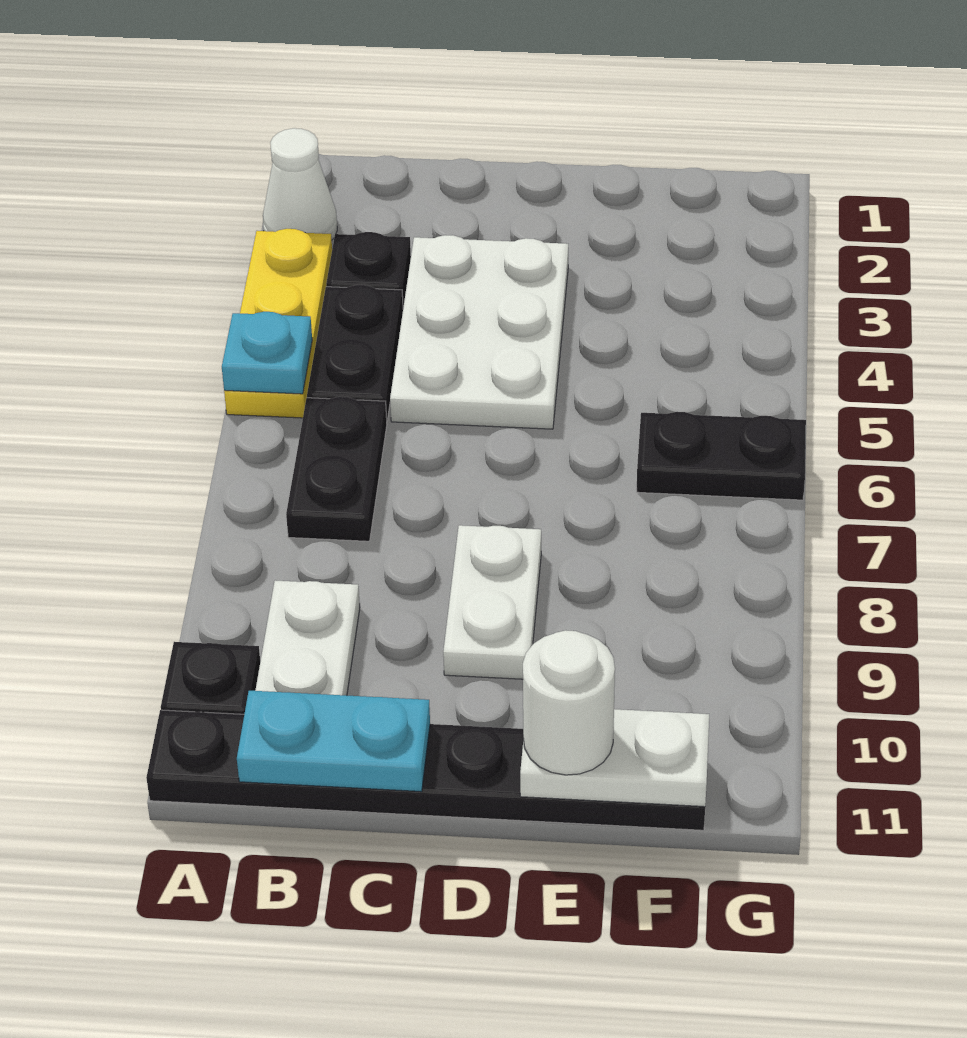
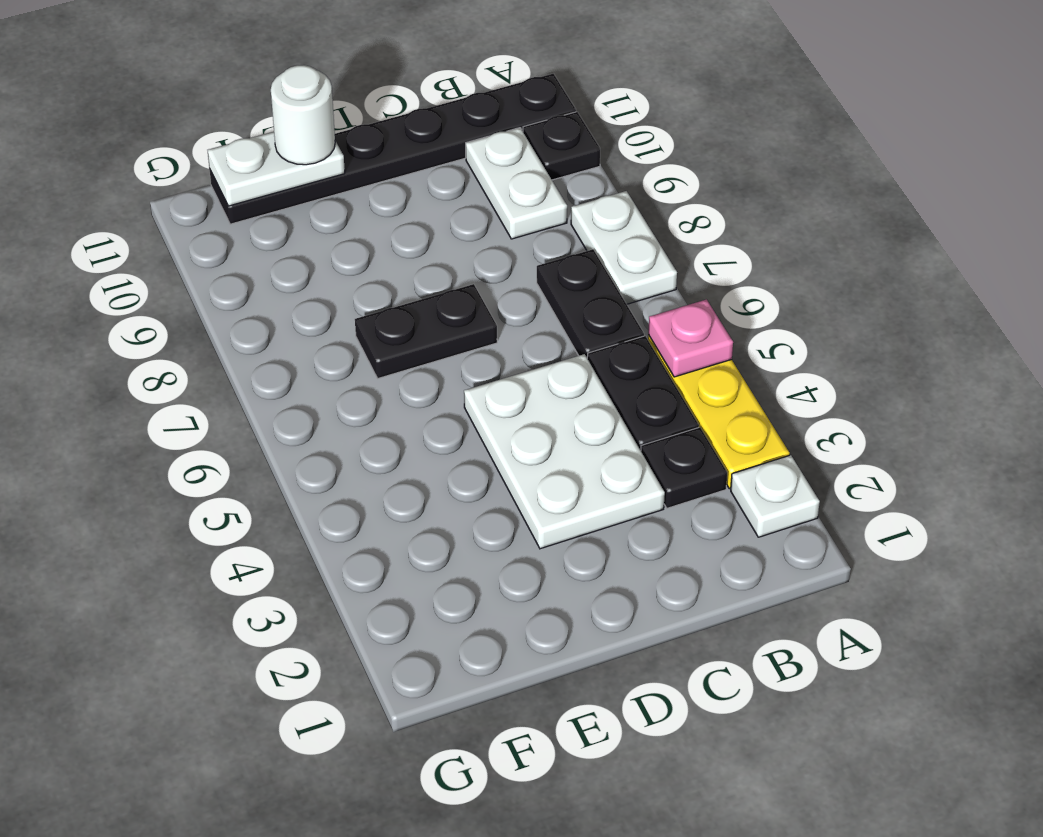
white cone A2 level 1 -> white plate A2 level 1
cyan plate A5 level 2 -> pink plate A5 level 2
cyan plate B11:C11 level 2 -> none
white plate D8:D9 level 1 -> white plate A7:A8 level 1
black plate F6:G6 level 1 -> black plate D7:E7 level 1

